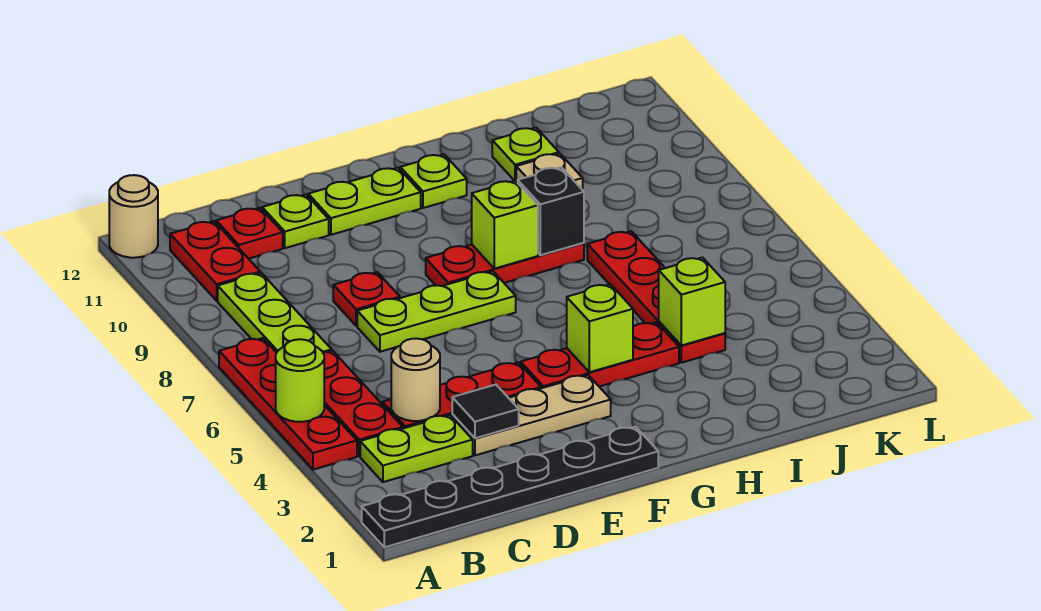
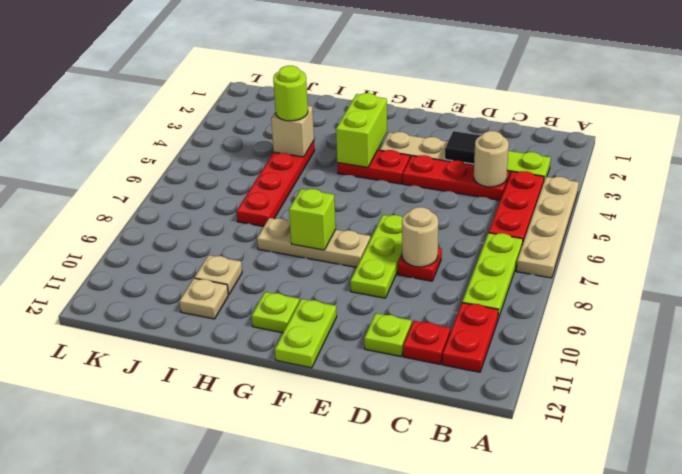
black plate A1:F1 level 1 -> none
red plate A4:A7 level 1 -> tan plate A4:A7 level 1
lime round brick A5 level 2 -> lime round brick I4 level 3
tan round brick A12 level 1 -> tan round brick D8 level 2
lime plate D7:F7 level 1 -> lime plate E7:E9 level 1
lime plate E11:F11 level 1 -> lime plate F11:F12 level 1
red plate F4:H4 level 1 -> red plate F4:G4 level 1
red plate F8:H8 level 1 -> tan plate F8:H8 level 1
lime brick G4 level 2 -> lime brick G3:G4 level 2
black brick H8 level 2 -> none
lime brick I4 level 2 -> tan brick I4 level 2
lime plate I11 level 1 -> tan plate I11 level 1

